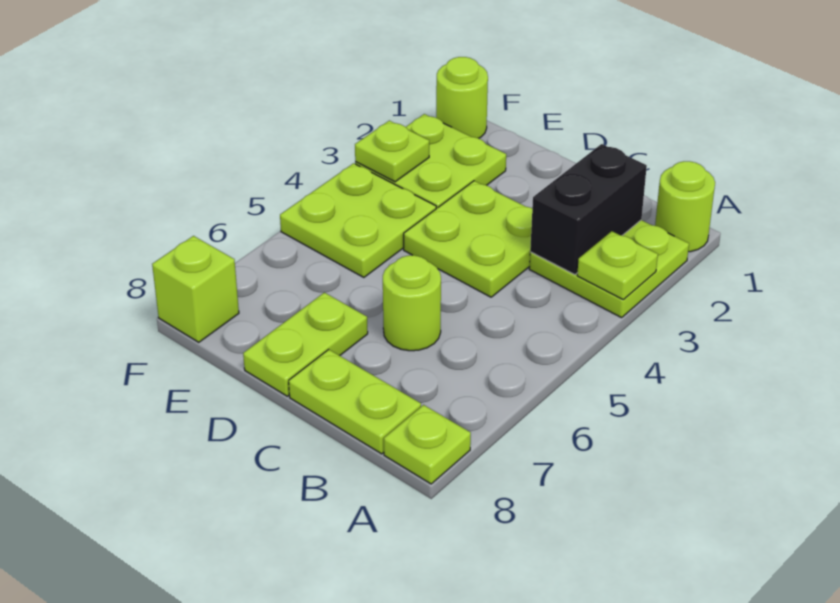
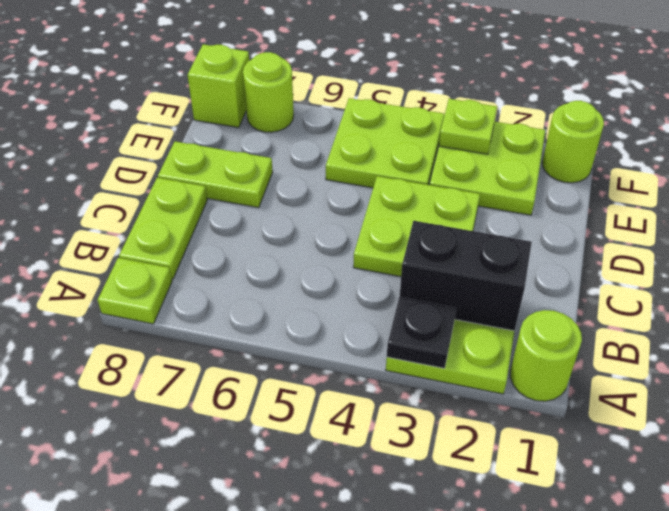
lime plate A3 level 2 -> black plate A3 level 2
lime round brick C6 level 1 -> lime round brick F7 level 1

